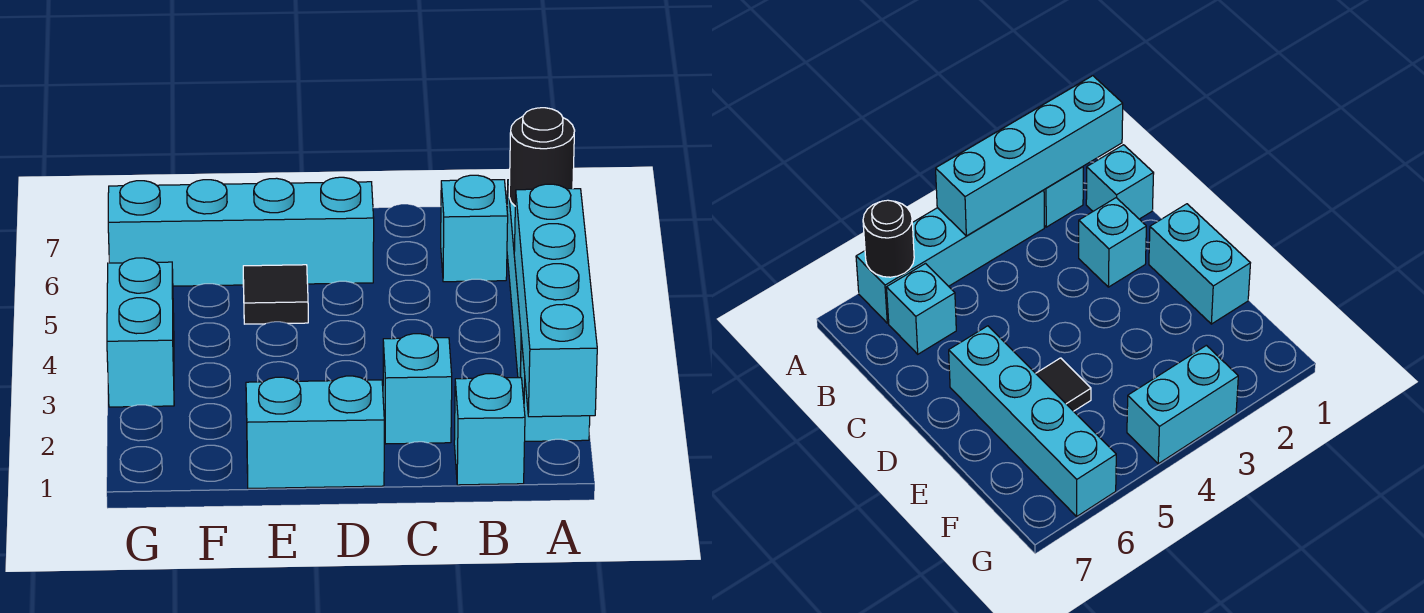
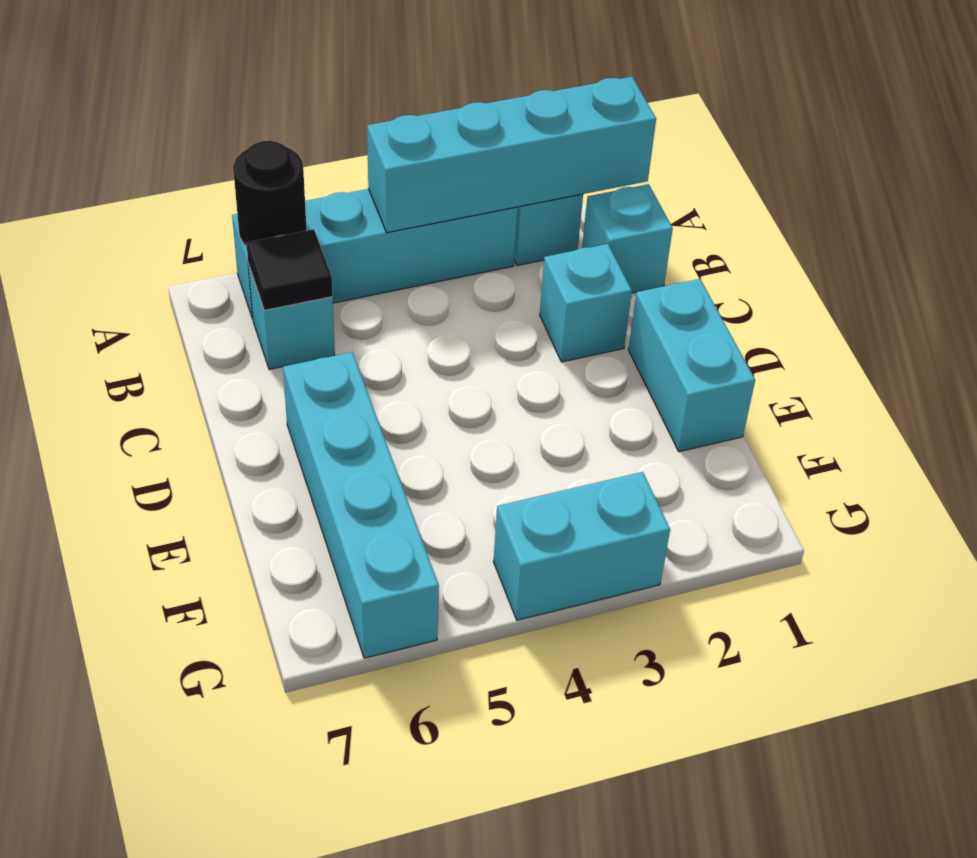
black tile E5 level 1 -> black tile B6 level 2

